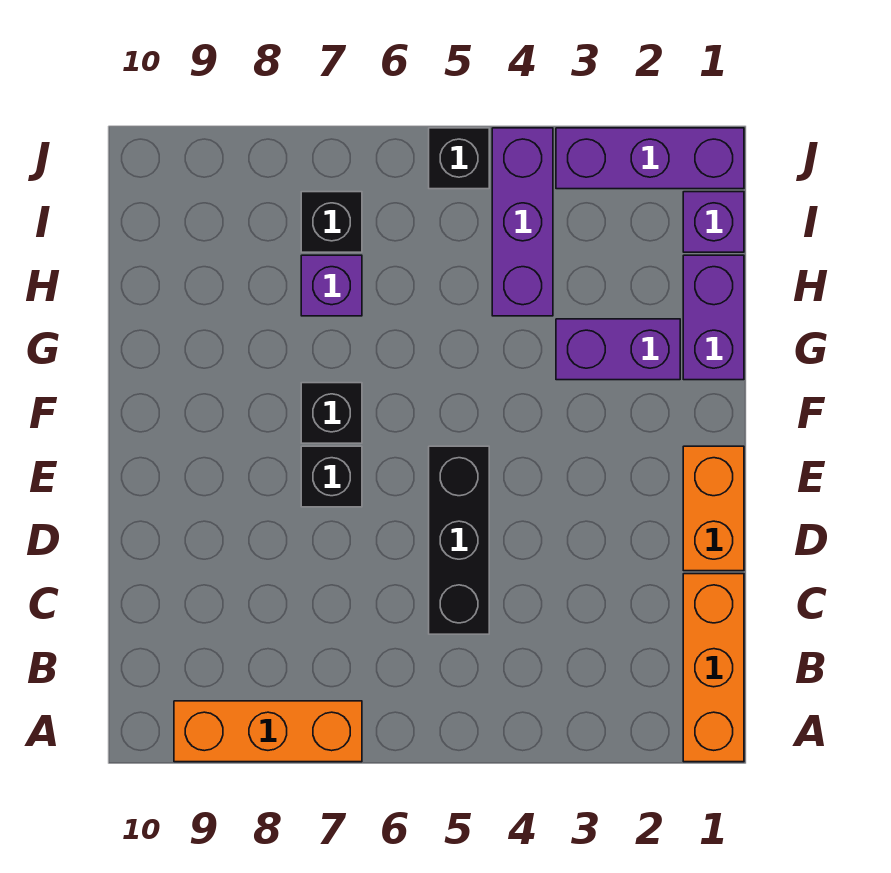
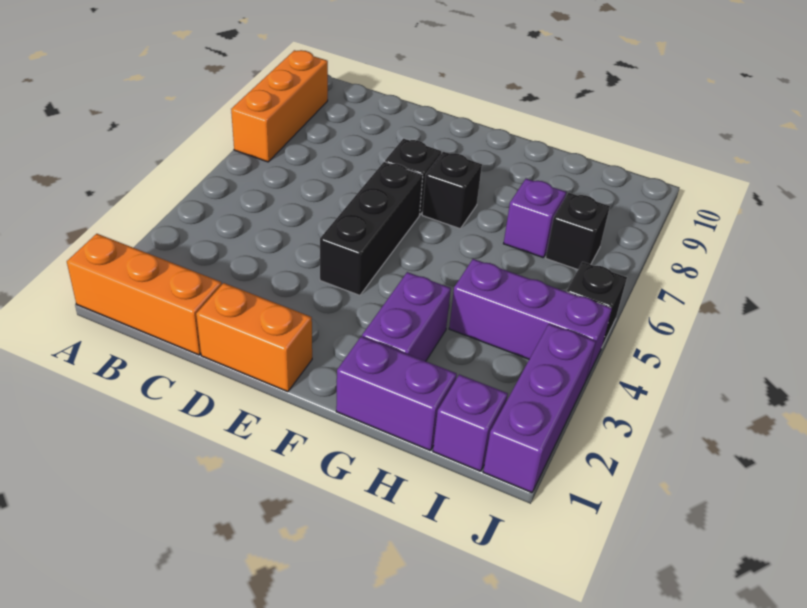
black brick C5:E5 level 1 -> black brick E4:E6 level 1

